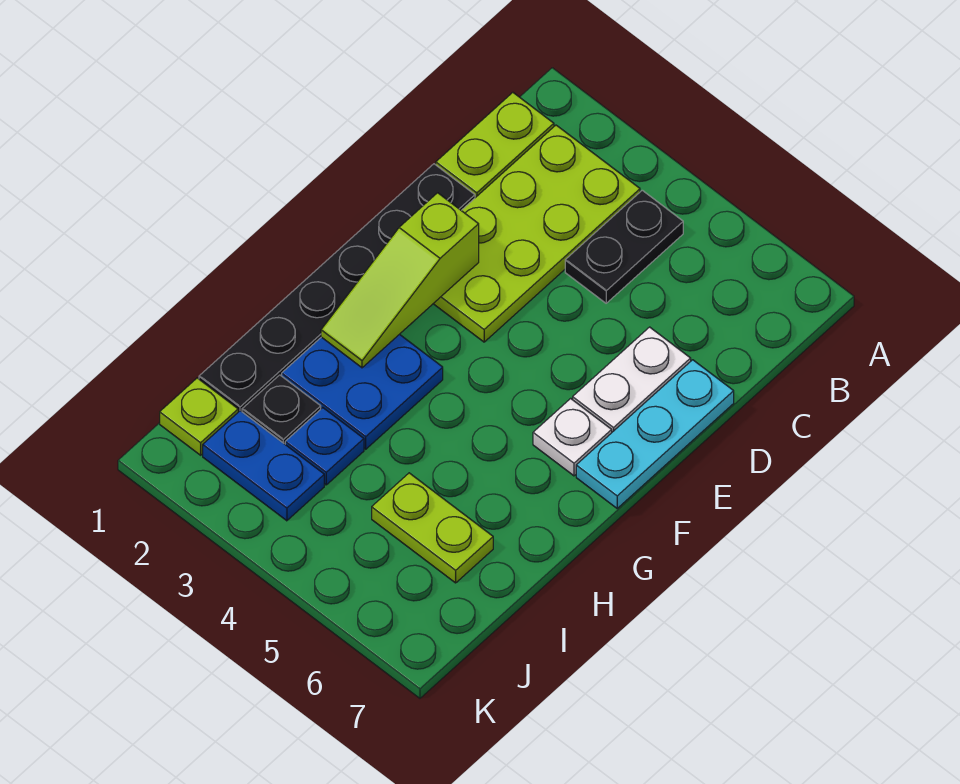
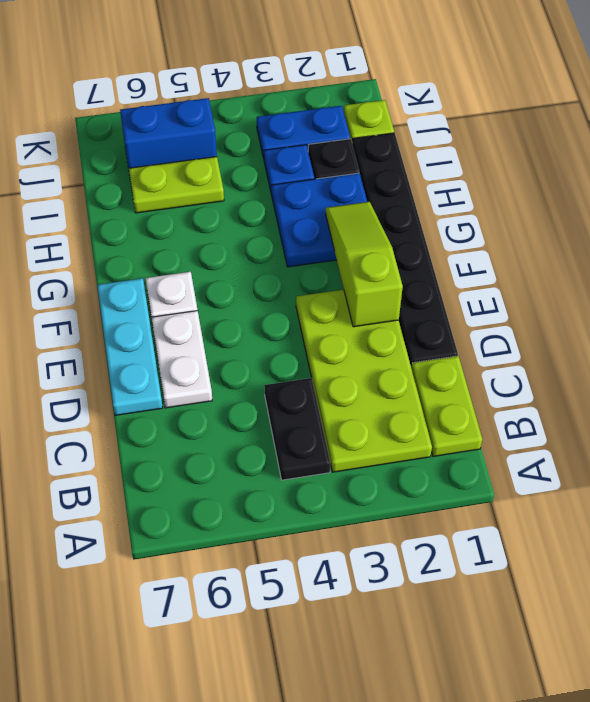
none -> blue brick J5:J6 level 1

